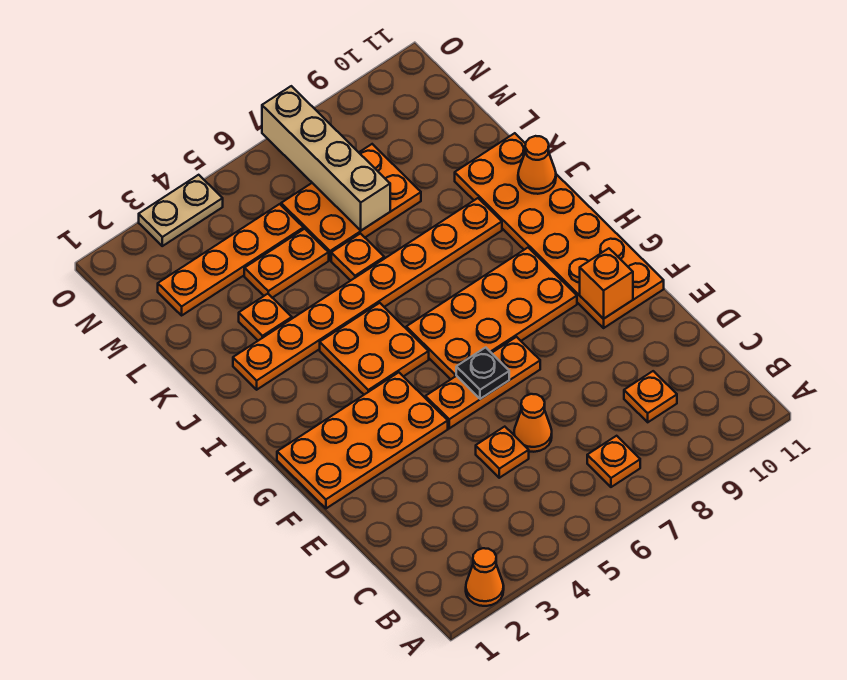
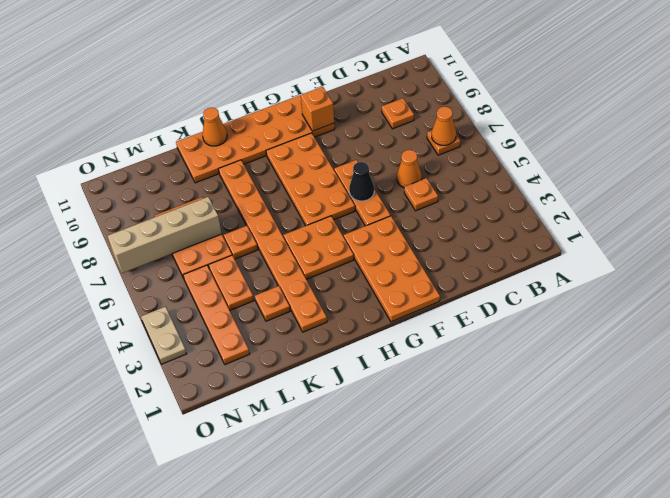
orange cone A2 level 1 -> orange cone B7 level 2
black plate F6 level 2 -> black cone F6 level 2

